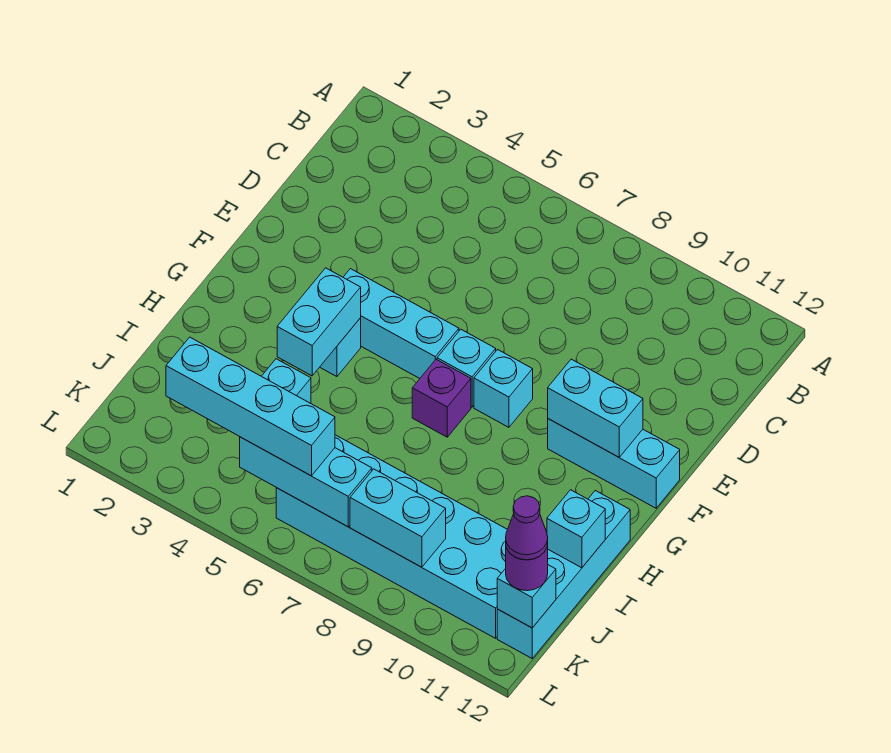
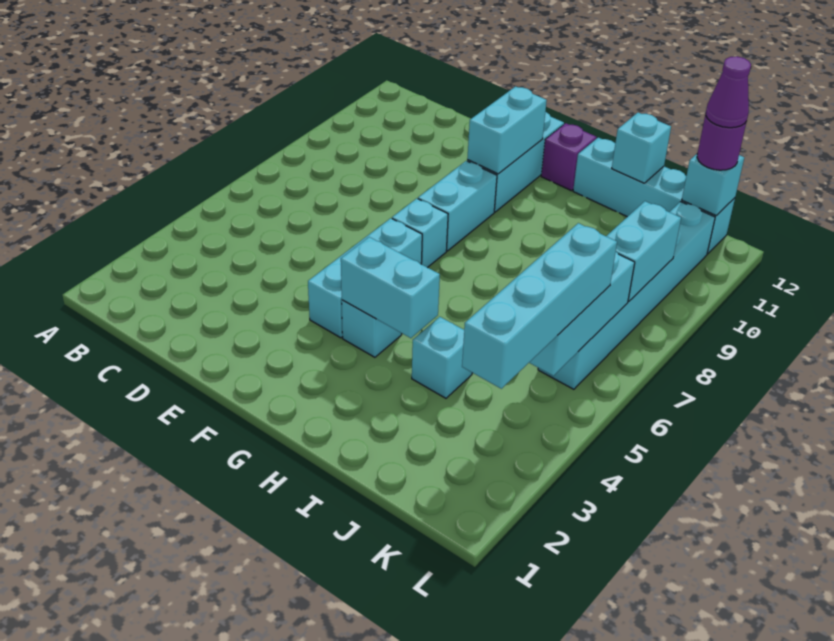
cyan brick F8 level 1 -> cyan brick F8:F9 level 1
purple brick G7 level 1 -> purple brick G12 level 1
cyan brick J6:K11 level 1 -> cyan brick K6:K11 level 1

